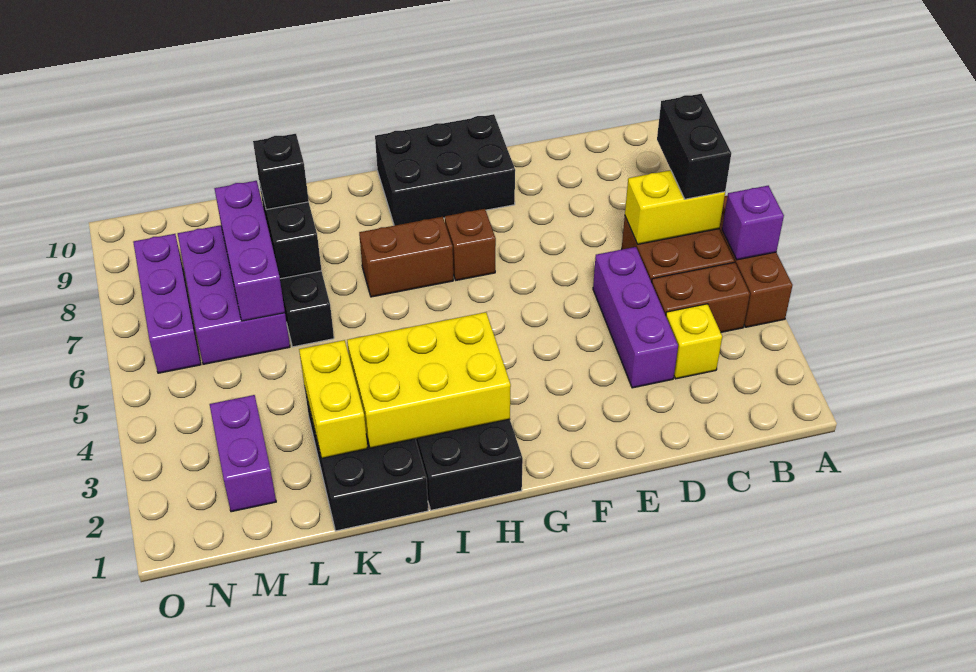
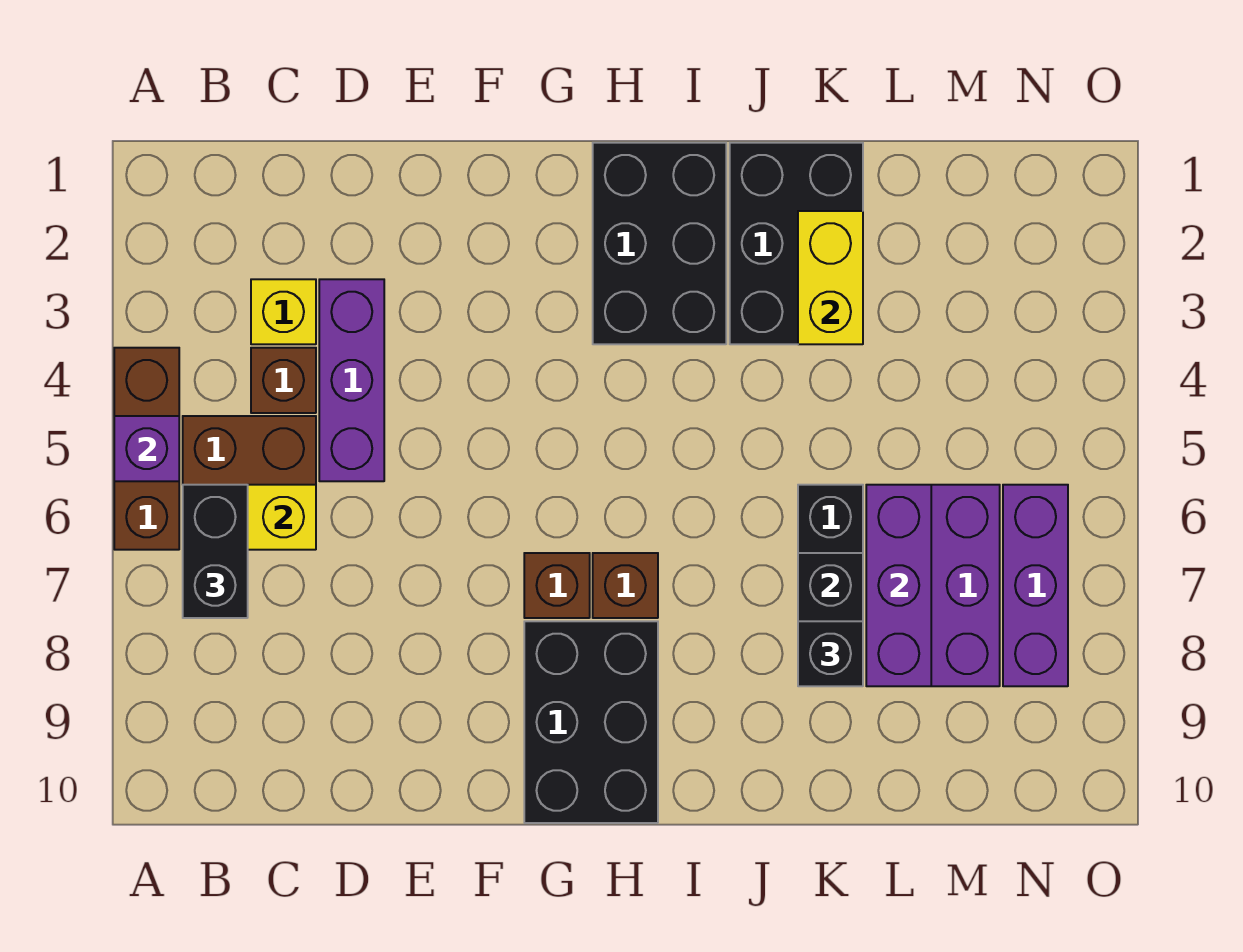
brown brick B4:C4 level 1 -> brown brick C4 level 1
black brick F9:H10 level 1 -> black brick G8:H10 level 1
yellow brick H2:J3 level 2 -> none
brown brick H7:I7 level 1 -> brown brick H7 level 1
purple brick M2:M3 level 1 -> none

